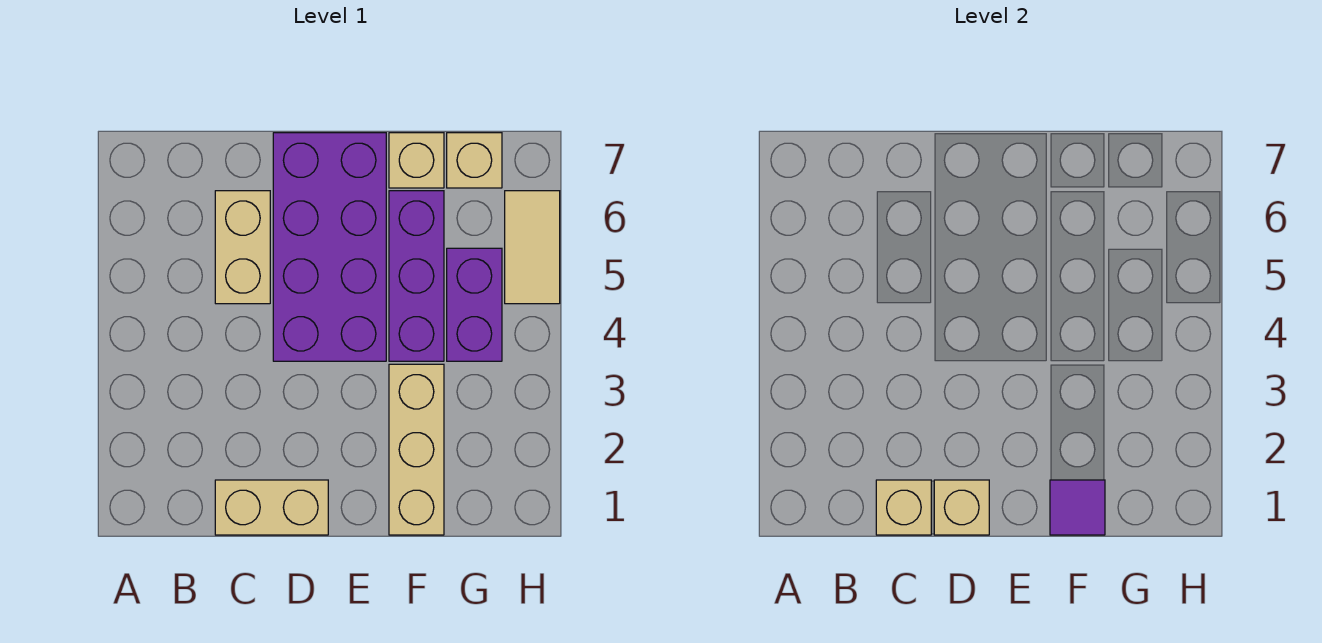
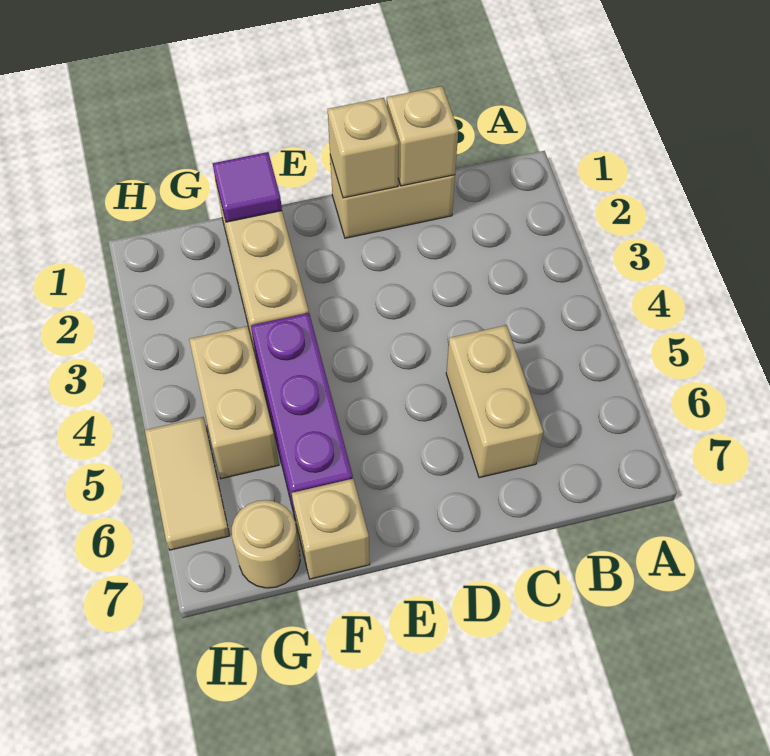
purple brick D4:E7 level 1 -> none
purple brick G4:G5 level 1 -> tan brick G4:G5 level 1
tan brick G7 level 1 -> tan round brick G7 level 1

